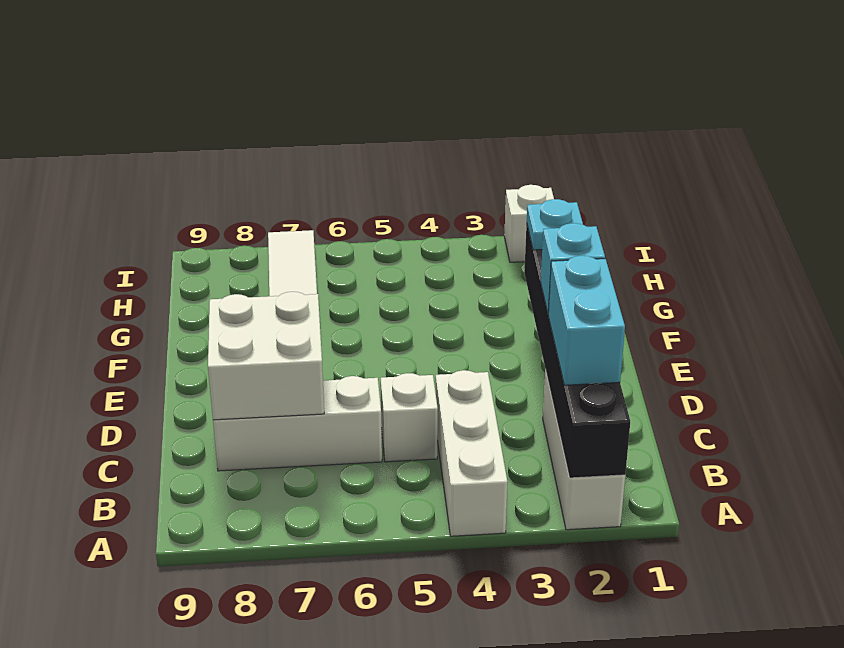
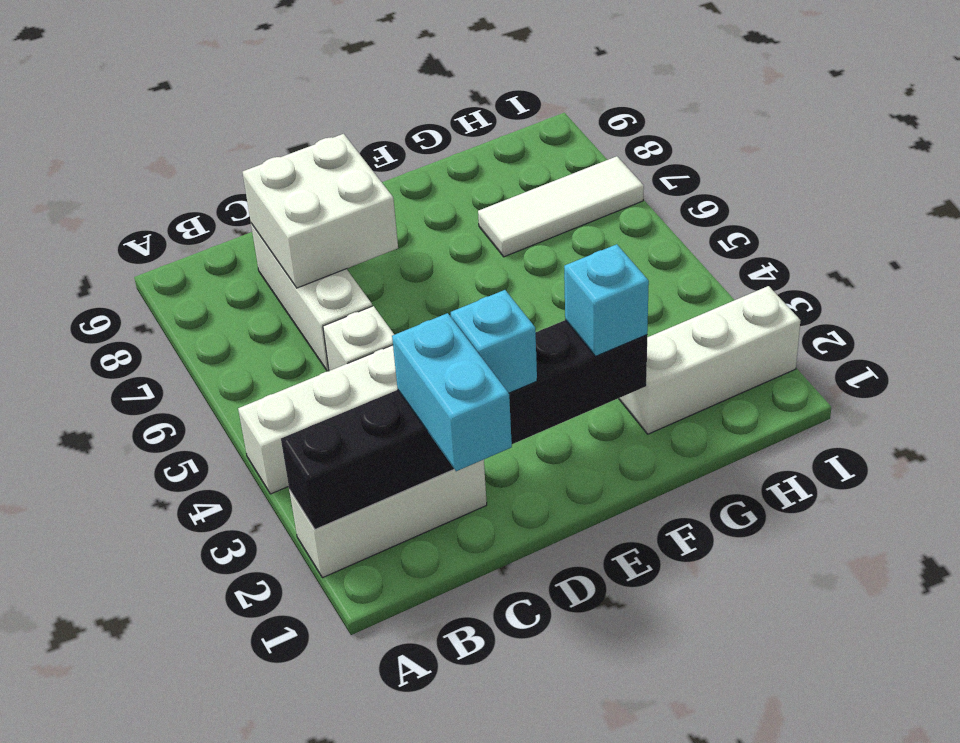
cyan brick B2:C2 level 3 -> cyan brick C1:C2 level 3
cyan plate F2 level 3 -> cyan brick F2 level 3
white brick I2 level 1 -> white brick G2:I2 level 1

